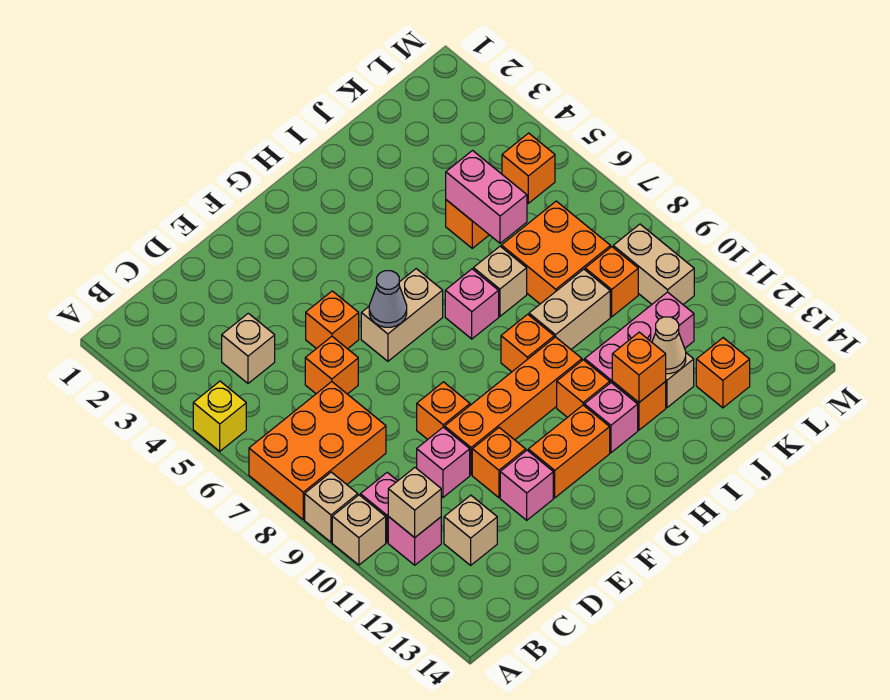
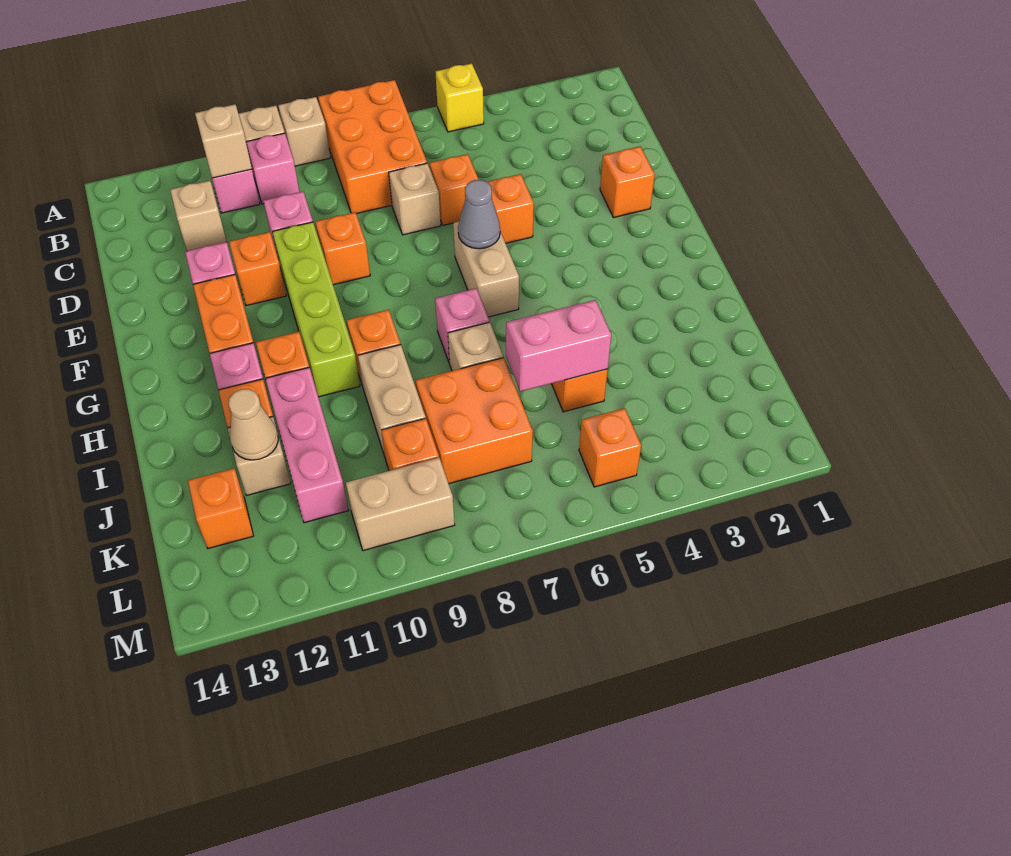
tan brick C4 level 1 -> tan brick D7 level 1
orange brick E10:H10 level 1 -> lime brick E10:H10 level 1
orange brick I12 level 2 -> orange brick E2 level 1

